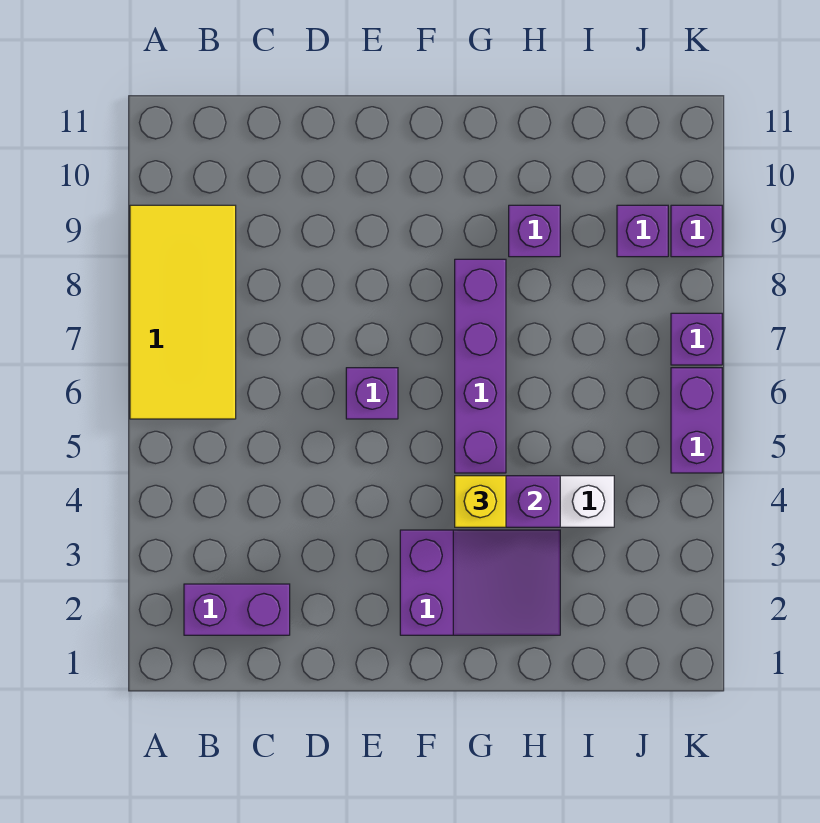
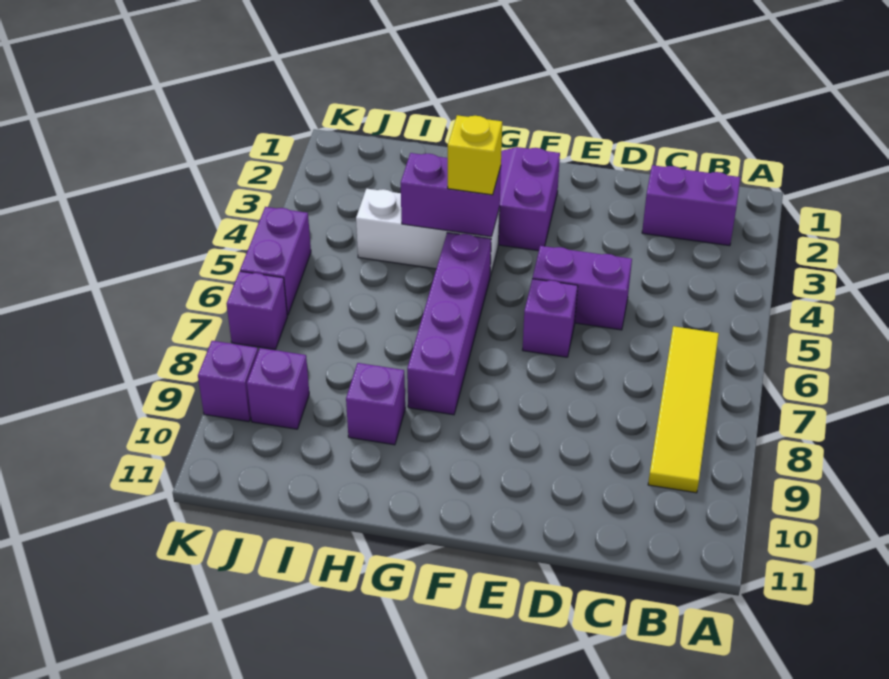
yellow tile A6:B9 level 1 -> yellow tile B6:B9 level 1
none -> purple brick D5:E5 level 1

